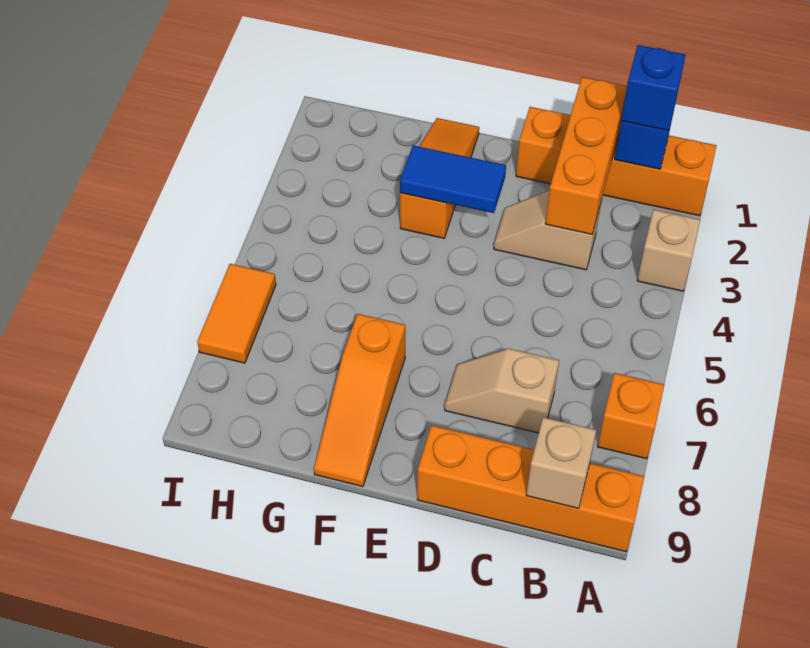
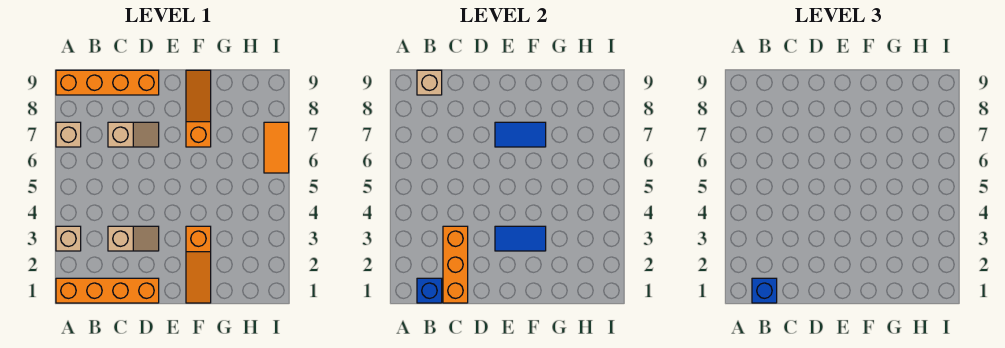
orange brick A7 level 1 -> tan brick A7 level 1
none -> blue tile E7:F7 level 2

